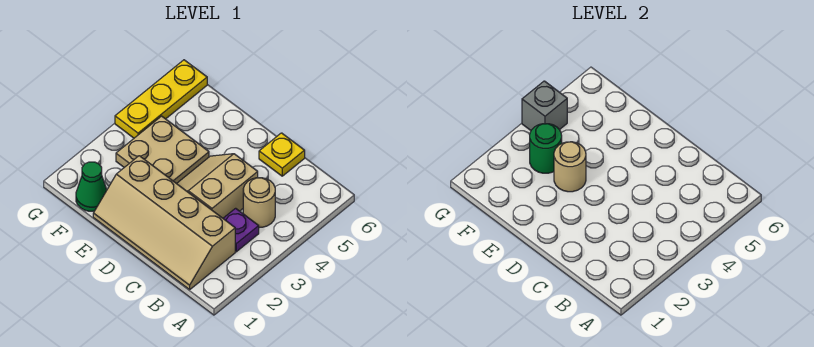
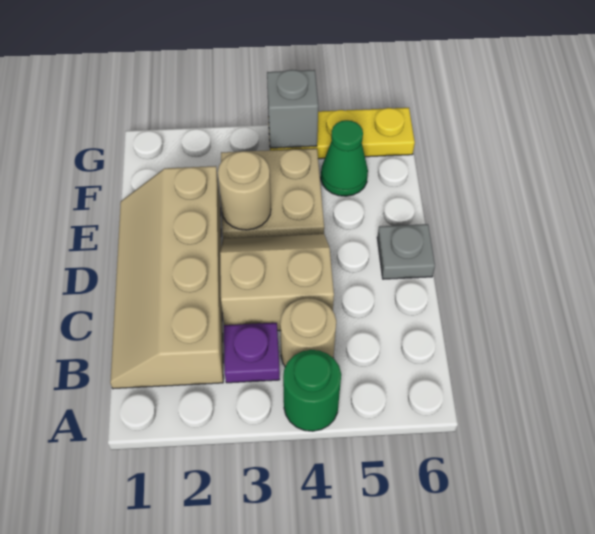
yellow plate C6 level 1 -> none
none -> grey plate D6 level 1
green cone F1 level 1 -> green cone F5 level 1
green round brick F3 level 2 -> green round brick A4 level 1

